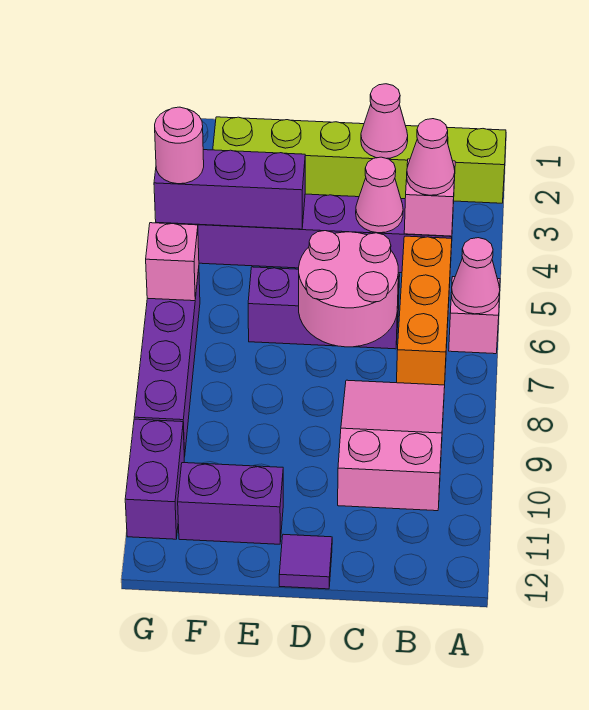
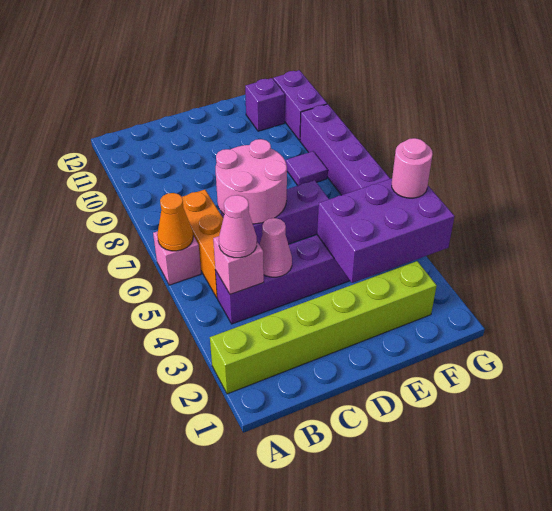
pink cone A6 level 2 -> orange cone A6 level 2
pink slope B8:C10 level 1 top 10 -> none
pink cone C2 level 2 -> none
purple tile D12 level 1 -> purple tile F8 level 1
purple brick E4:G4 level 2 -> purple brick E3:G4 level 2
purple brick E11:F11 level 1 -> purple brick F11 level 1
pink brick G6 level 2 -> none

